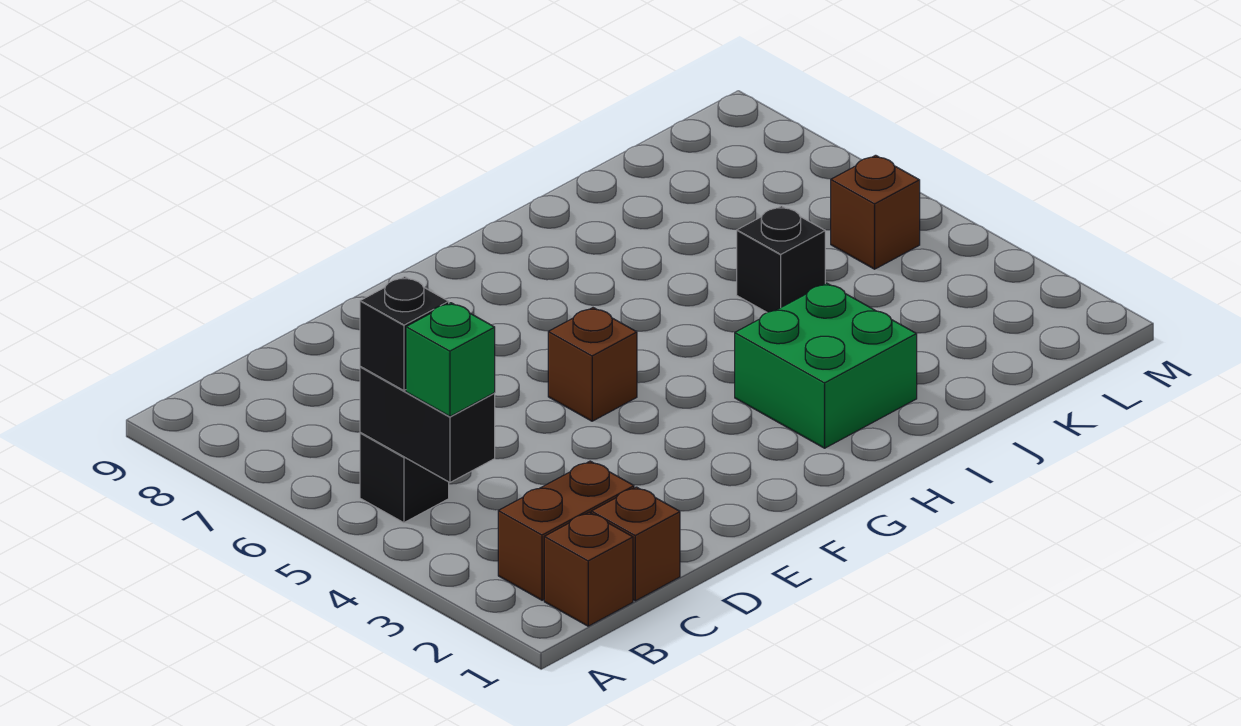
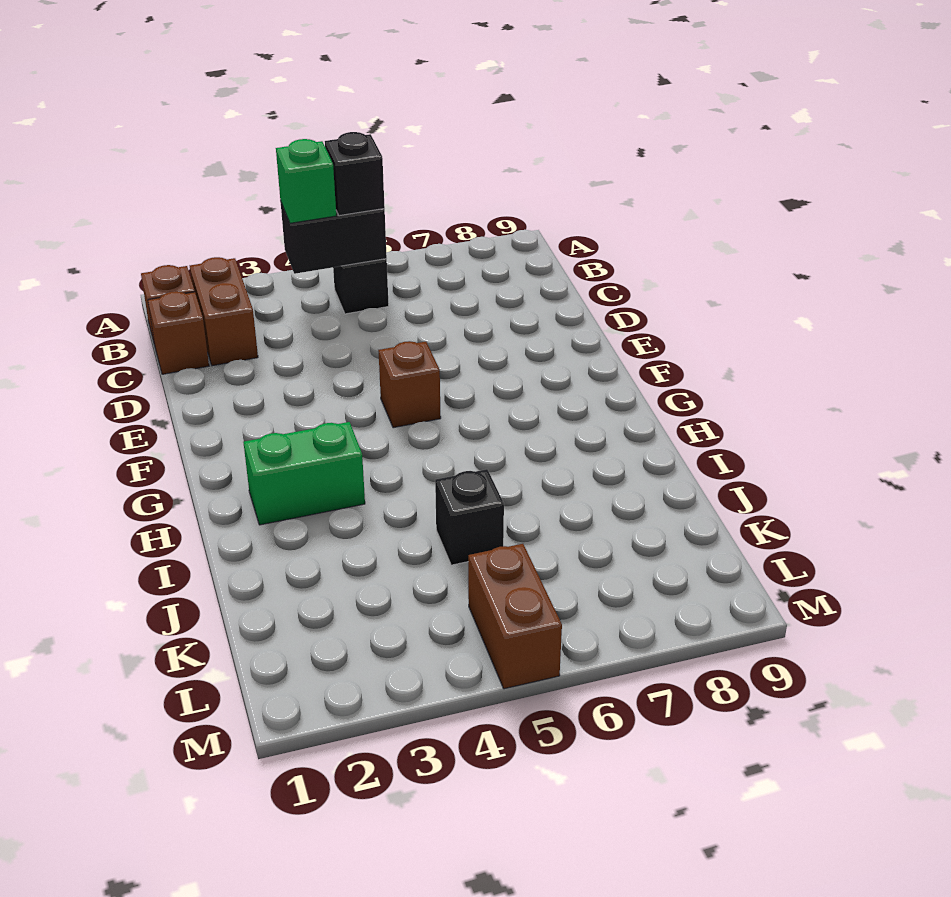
green brick H2:I3 level 1 -> green brick H2:H3 level 1
brown brick L5 level 1 -> brown brick L5:M5 level 1

